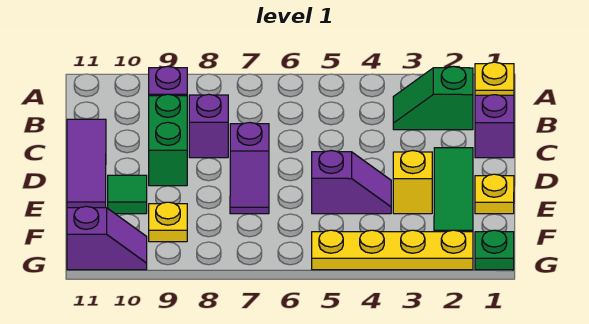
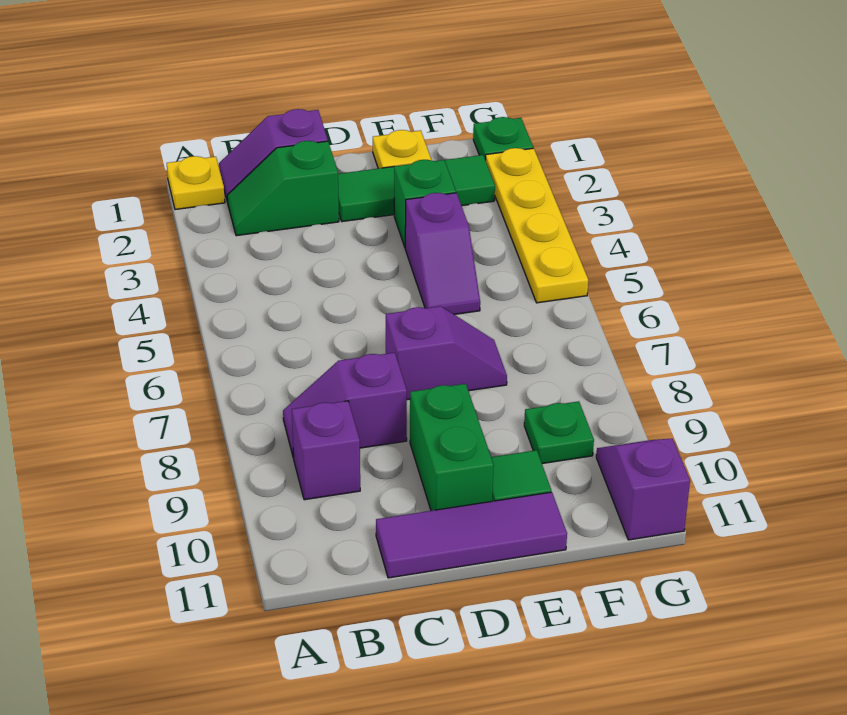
green slope B2:B3 level 1 top 2 -> green slope B2:C2 level 1 top C
green brick C9:D9 level 1 -> green brick D9:D10 level 1
yellow brick E3 level 1 -> green brick E3 level 1
purple slope E4:E5 level 1 top 5 -> purple slope E4:E5 level 1 top 4
yellow plate F9 level 1 -> green plate F9 level 1

